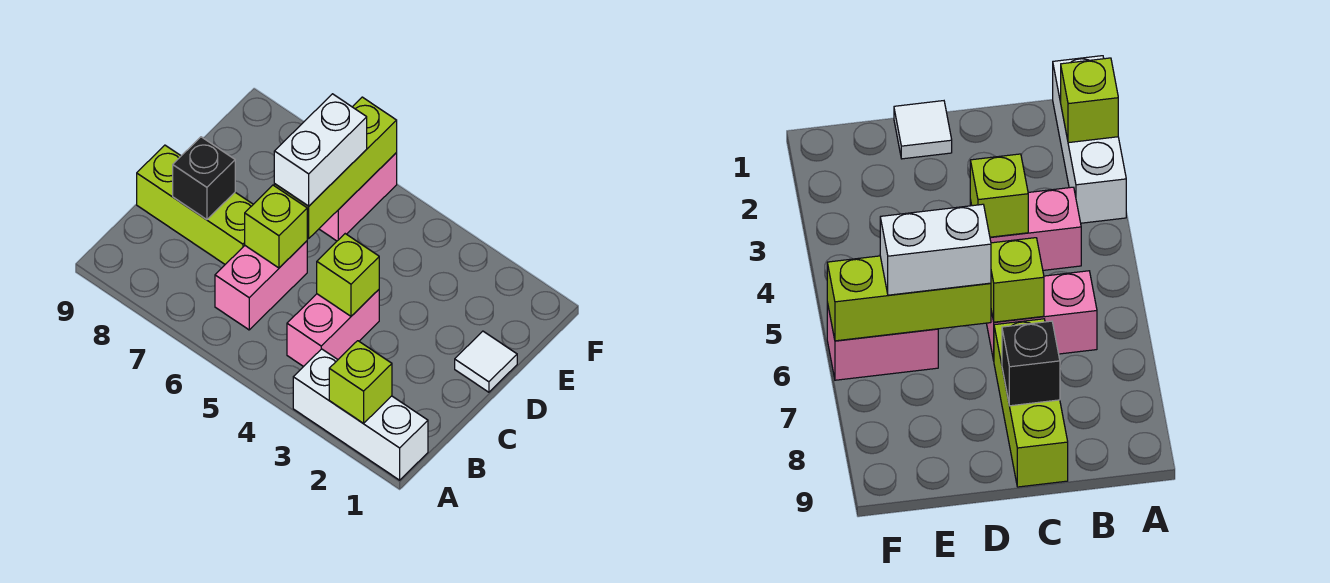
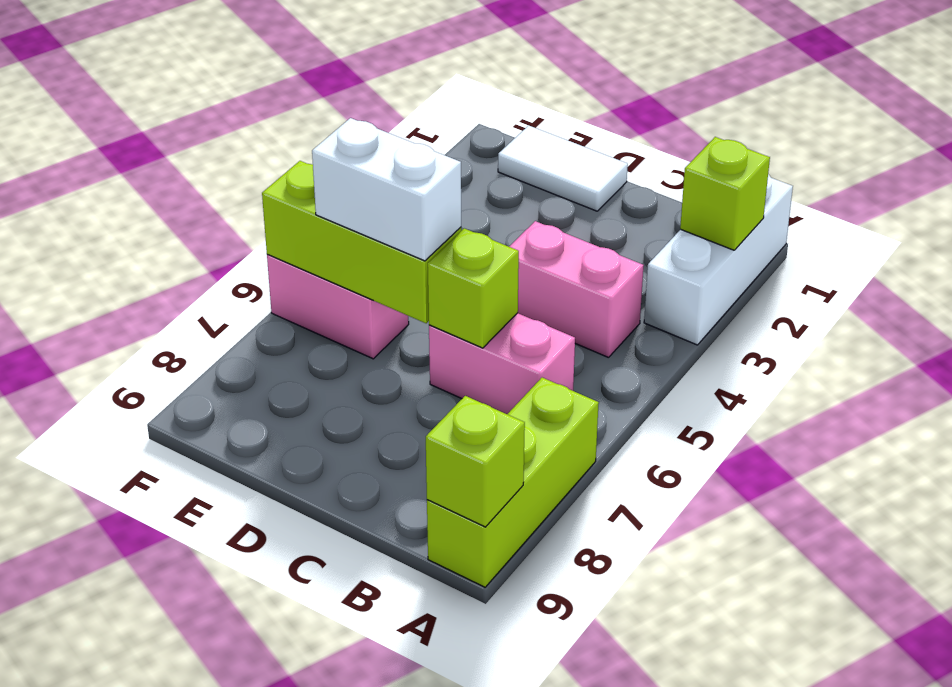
lime brick C4 level 2 -> lime brick A9 level 2
lime brick C7:C9 level 1 -> lime brick A7:A9 level 1
black brick C8 level 2 -> none
white tile D1 level 1 -> white tile D1:E1 level 1

